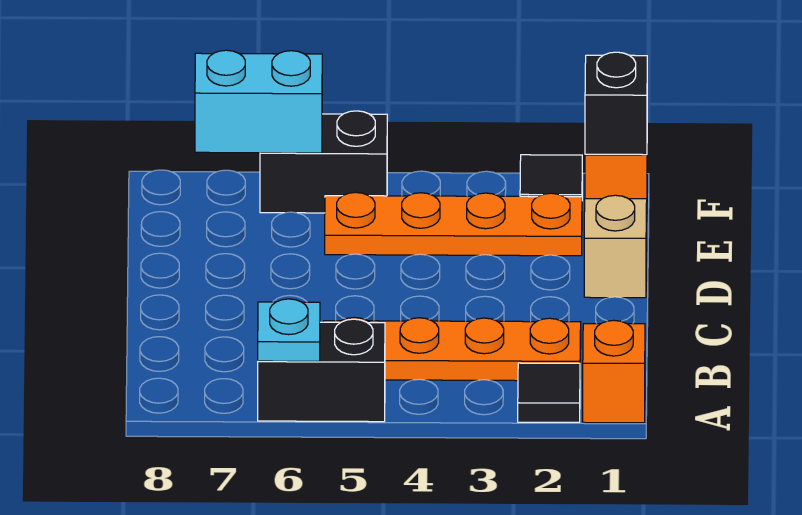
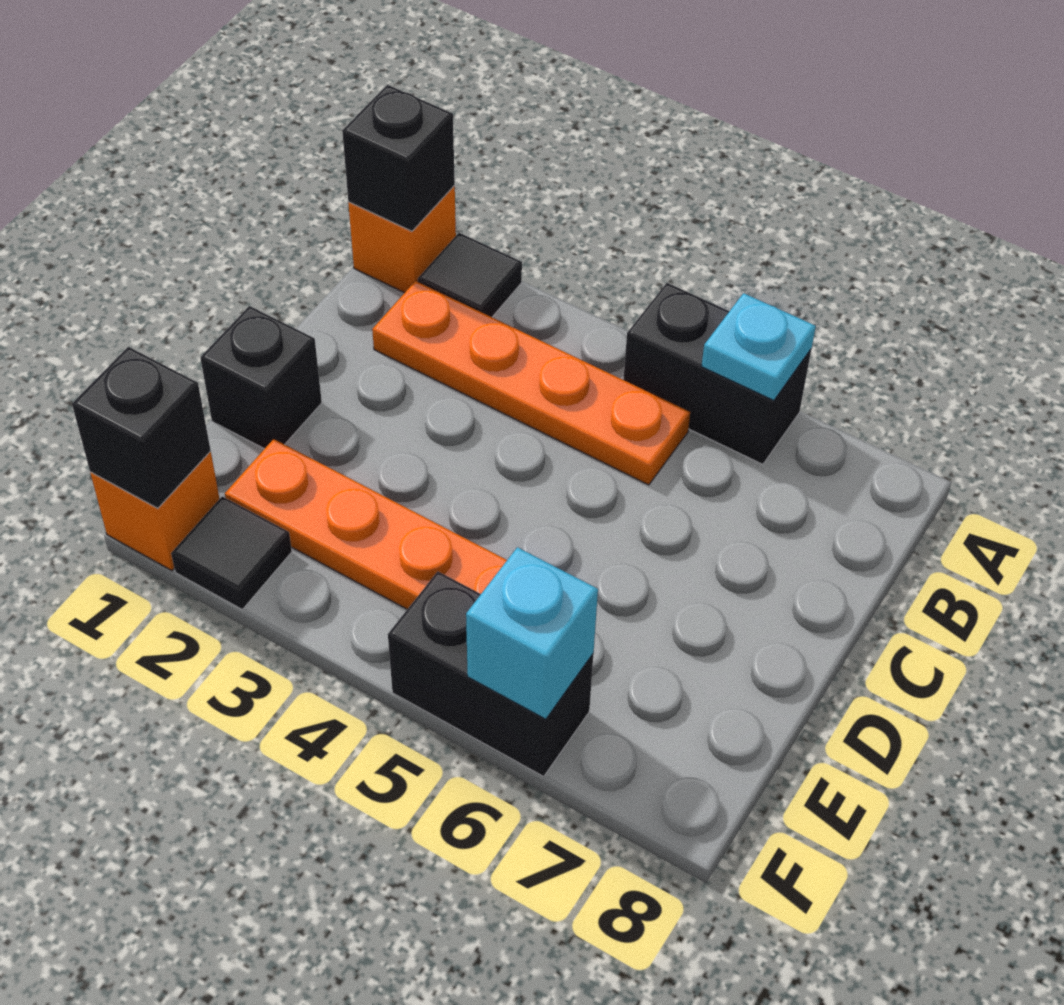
none -> black brick A1 level 2
tan brick D1 level 1 -> black brick D1 level 1
cyan brick F6:F7 level 2 -> cyan brick F6 level 2

